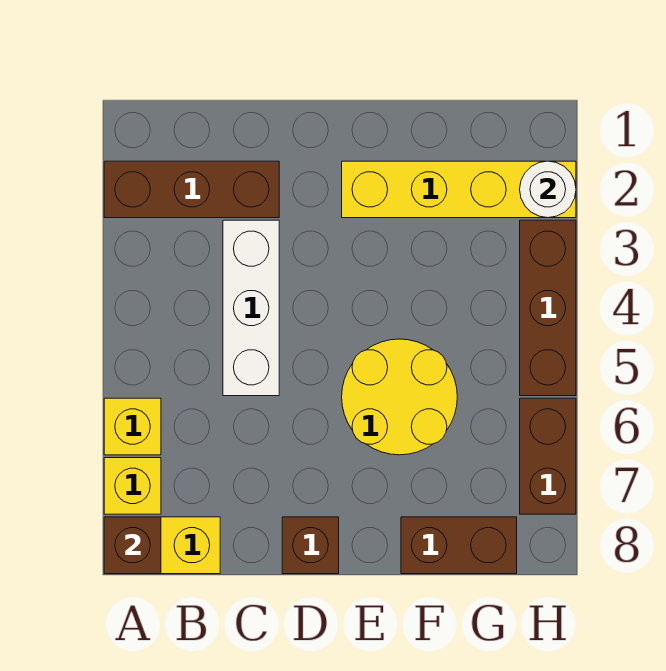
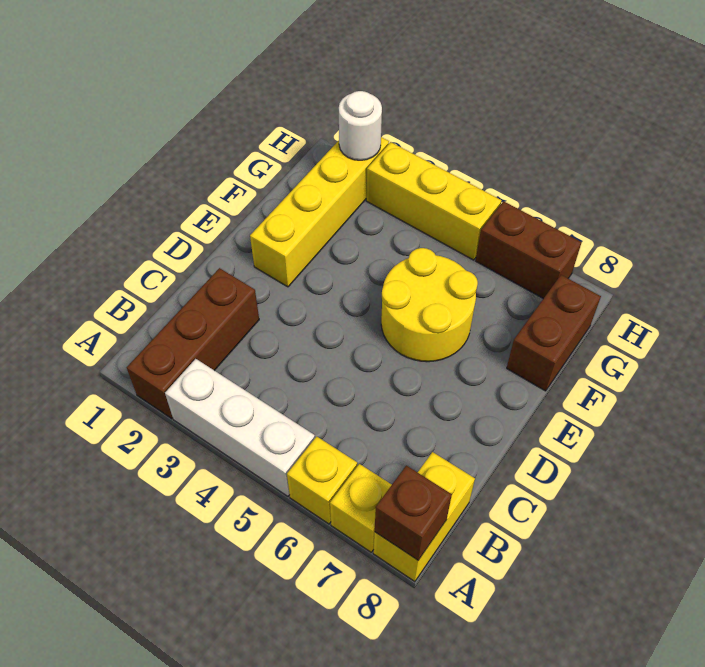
white brick C3:C5 level 1 -> white brick A3:A5 level 1
brown brick D8 level 1 -> none
brown brick H3:H5 level 1 -> yellow brick H3:H5 level 1

